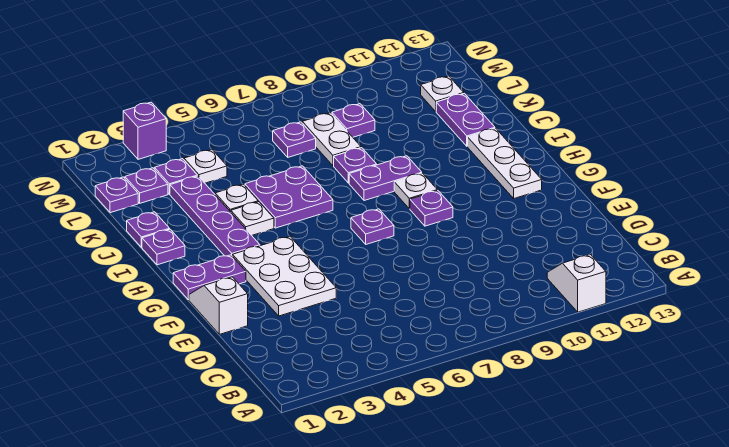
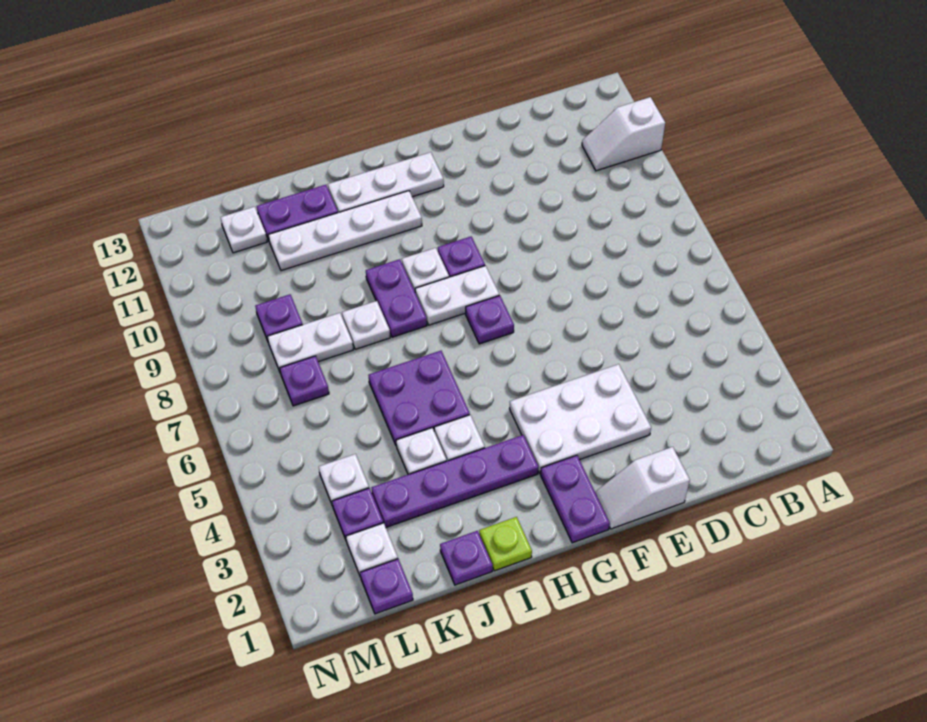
none -> white plate G8:H8 level 1
none -> white plate H11:K11 level 1
purple plate I1 level 1 -> lime plate I1 level 1
purple plate J8 level 1 -> white plate J8 level 1
purple plate L2 level 1 -> white plate L2 level 1
purple brick N3 level 1 -> none

